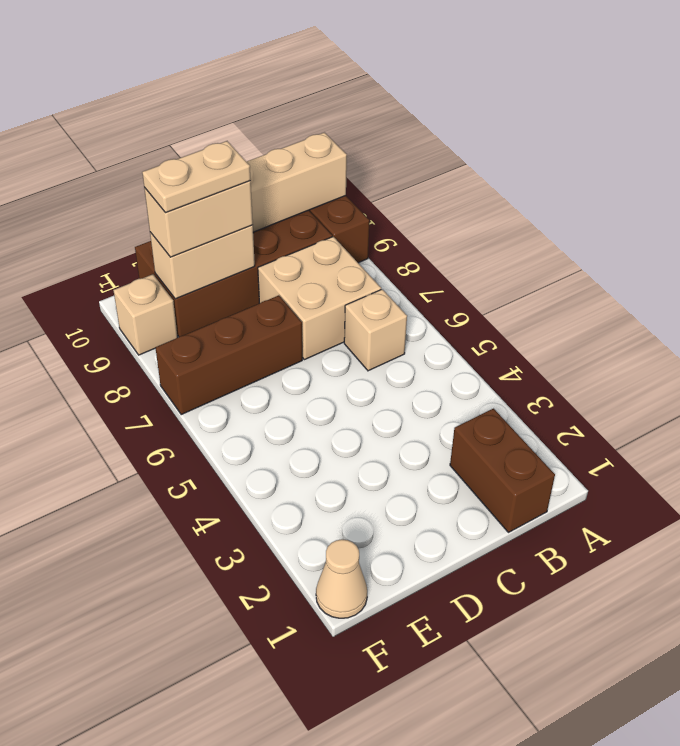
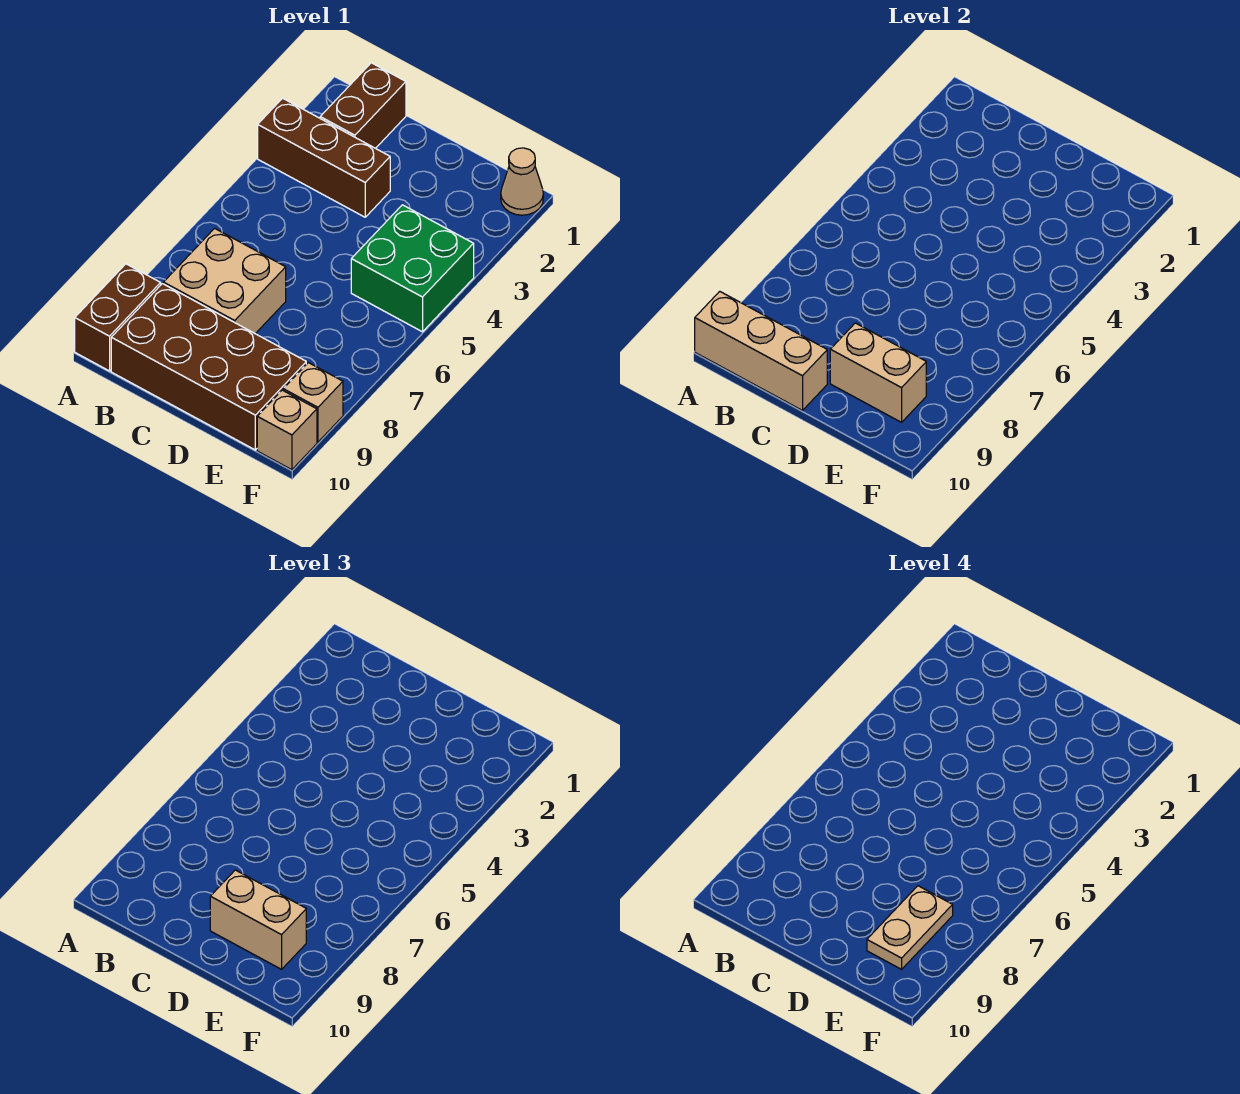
tan brick B6 level 1 -> tan brick F10 level 1
brown brick D7:F7 level 1 -> brown brick A3:C3 level 1
tan plate D9:E9 level 4 -> tan plate E8:E9 level 4
none -> green brick E4:F5 level 1

